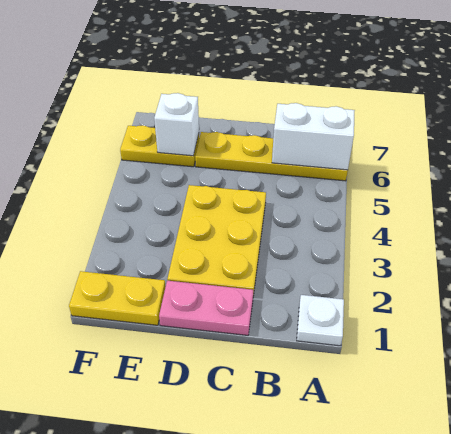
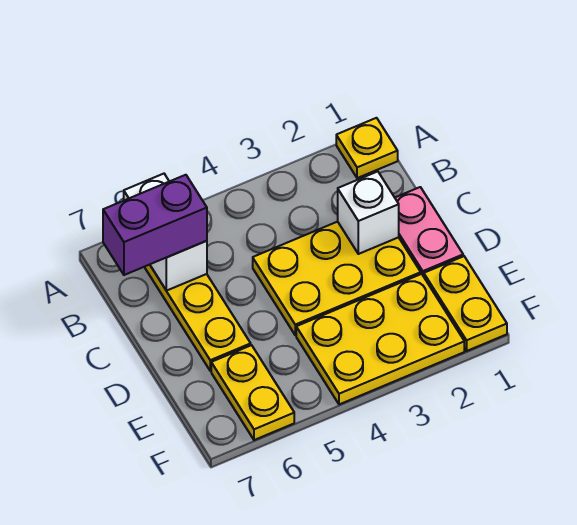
white plate A1 level 1 -> yellow plate A1 level 1
none -> purple brick B6:B7 level 3
none -> yellow plate E2:F4 level 1
white brick E6 level 2 -> white brick C2 level 2

